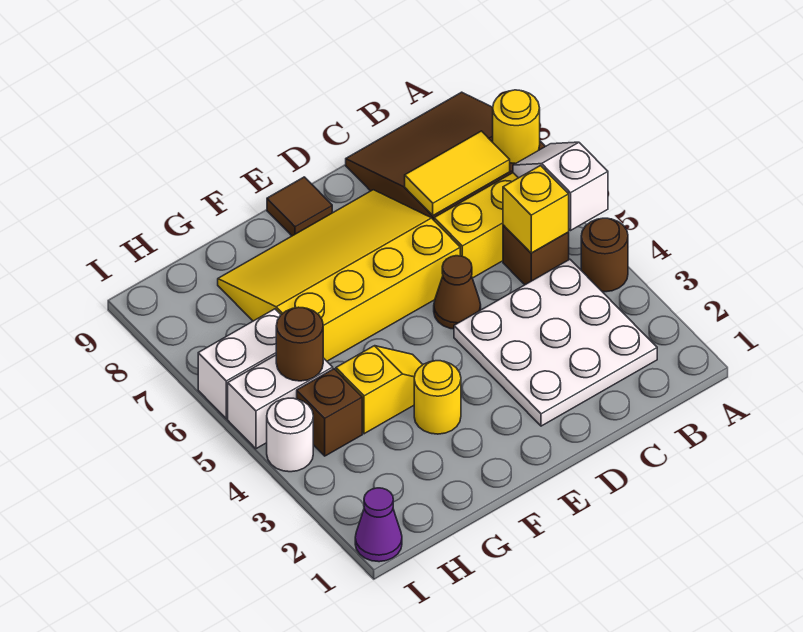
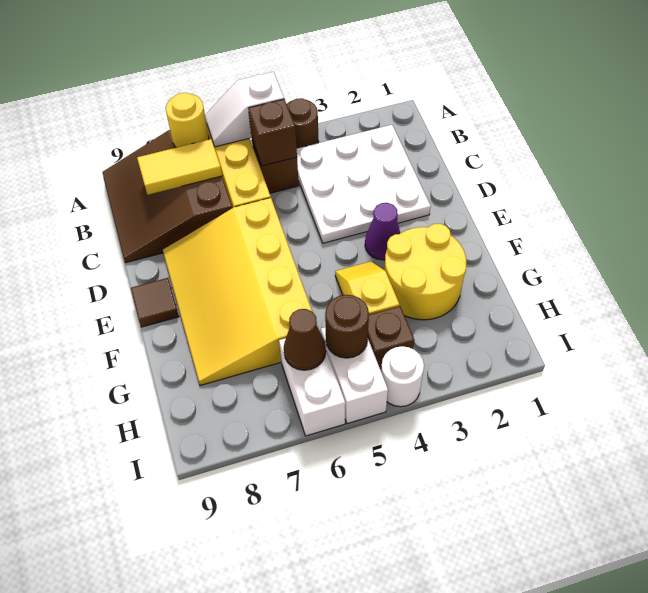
yellow brick B5 level 2 -> brown brick B5 level 2
yellow tile B7:C7 level 2 -> yellow tile B7:B8 level 2
brown cone D5 level 1 -> brown cone H6 level 2
yellow round brick F3 level 1 -> yellow round brick F2:G3 level 1
purple cone I1 level 1 -> purple cone E3 level 1

